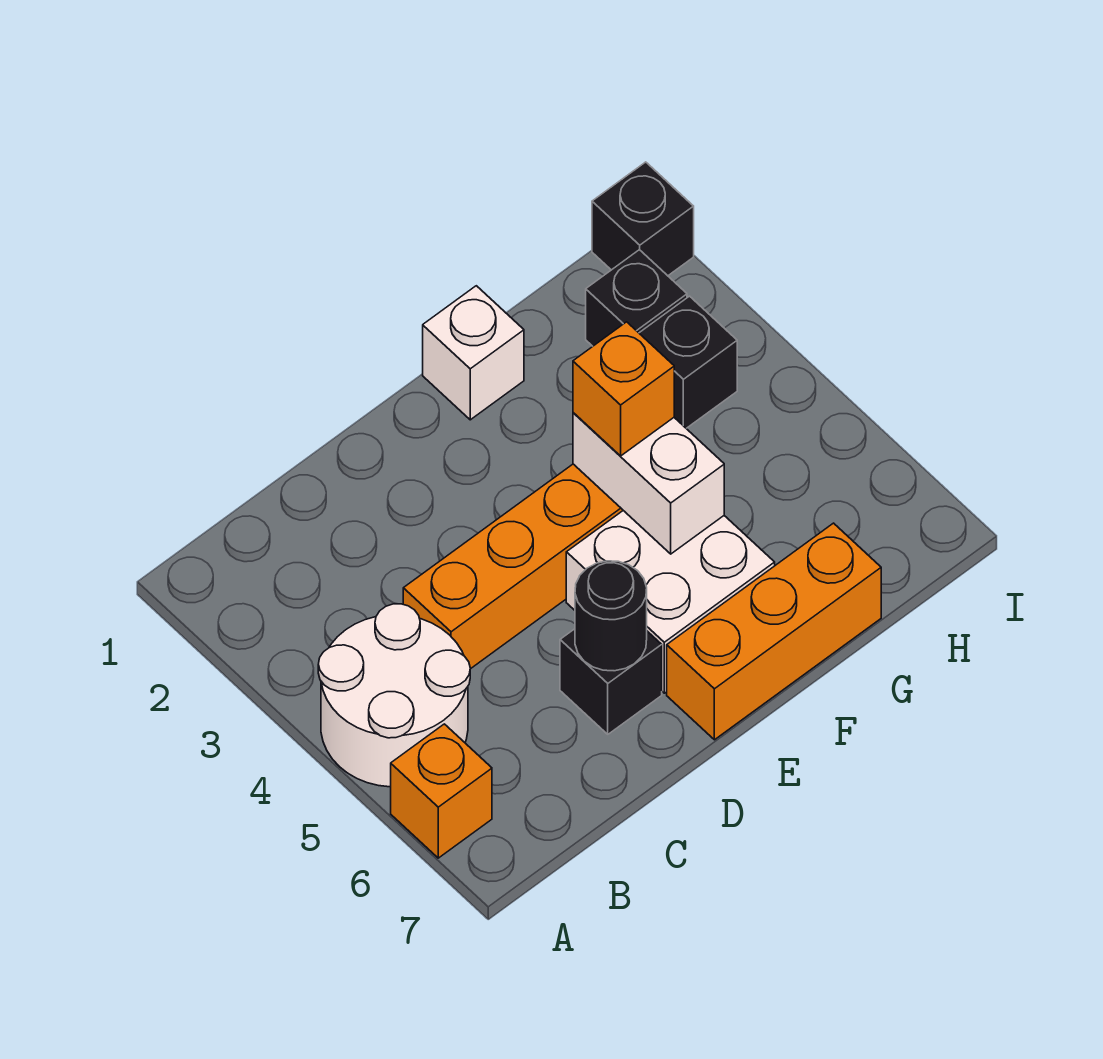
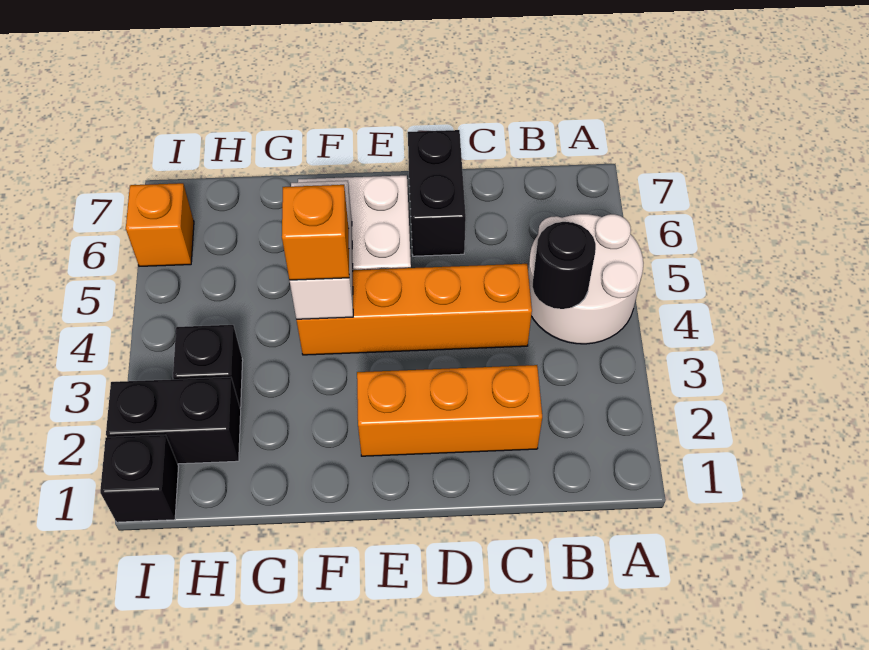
orange brick A6 level 1 -> orange brick I6 level 1
black brick D6 level 1 -> black brick D6:D7 level 1
black round brick D6 level 2 -> black round brick B4 level 2
orange brick E7:G7 level 1 -> orange brick C2:E2 level 1
white brick F1 level 1 -> none
black brick H2 level 1 -> black brick H2:I2 level 1

